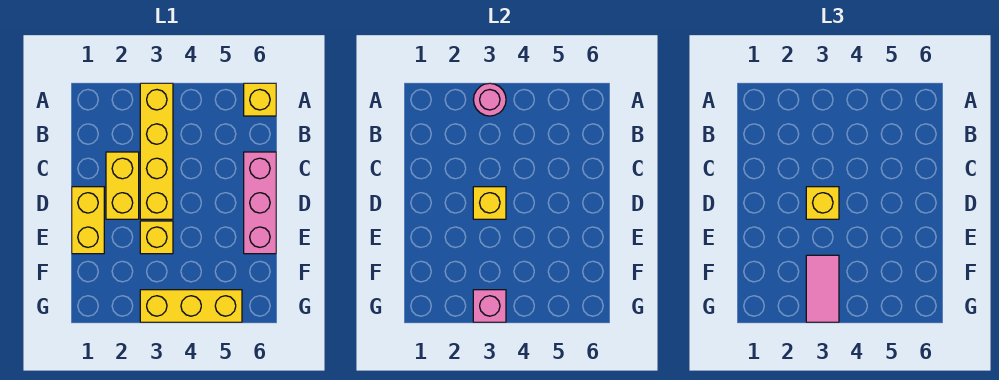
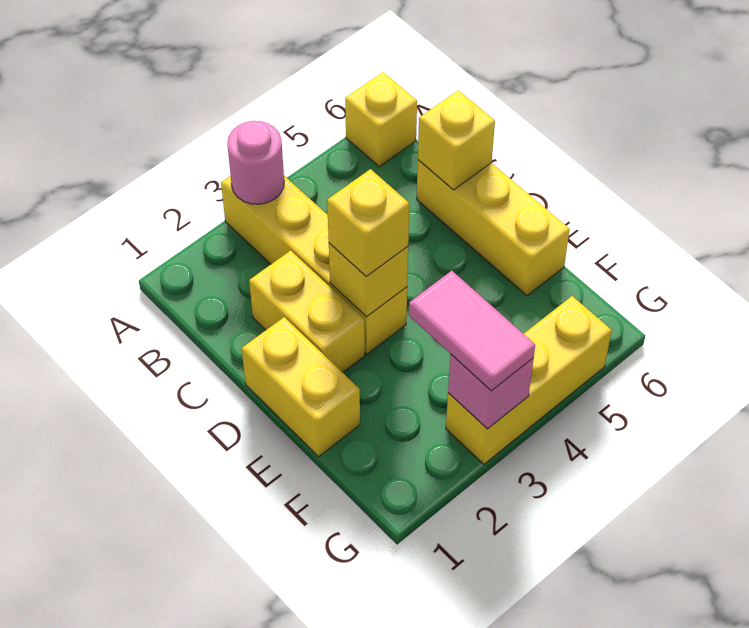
pink brick C6:E6 level 1 -> yellow brick C6:E6 level 1
yellow brick E3 level 1 -> yellow brick C6 level 2

